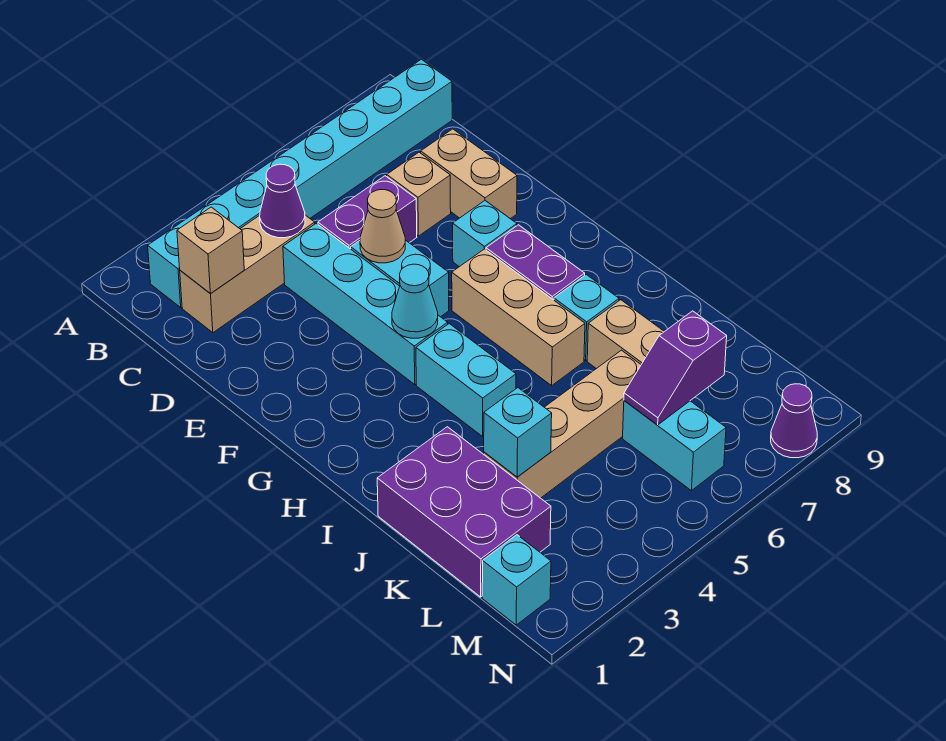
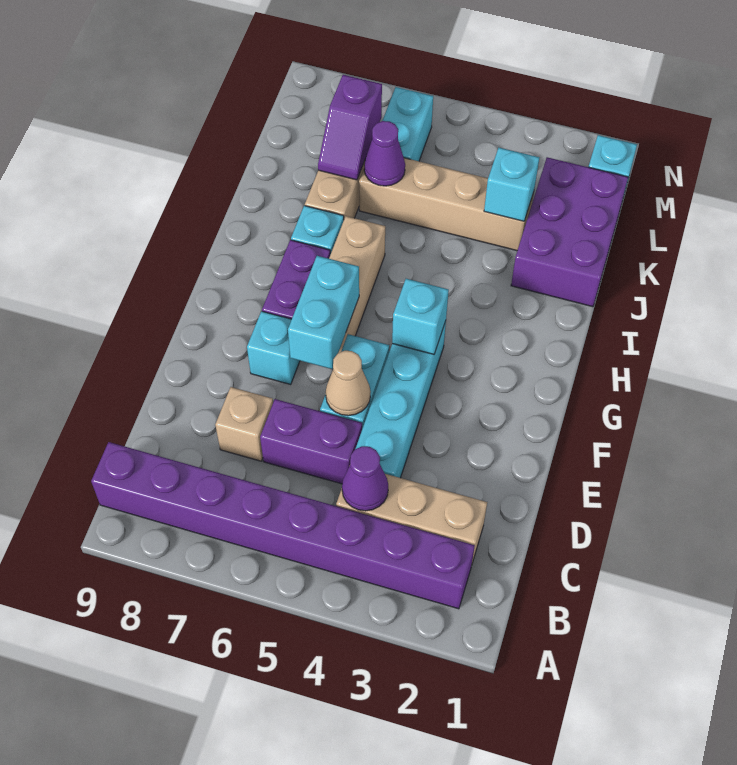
cyan brick B2:B9 level 1 -> purple brick B2:B9 level 1
tan brick C2 level 2 -> none
tan brick D8:E8 level 1 -> none
cyan cone G4 level 2 -> cyan brick G4 level 2
cyan brick H4:I4 level 1 -> cyan brick F6:G6 level 2
purple slope L6:L7 level 2 top 7 -> purple slope K7:L7 level 2 top L
purple cone N8 level 1 -> purple cone K6 level 2

